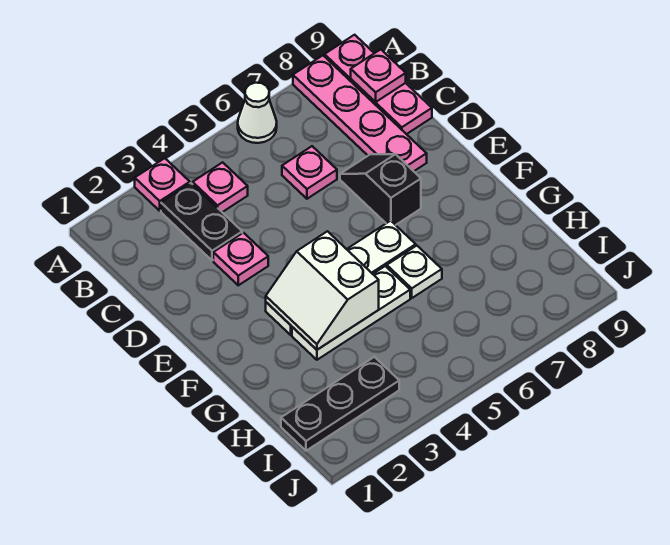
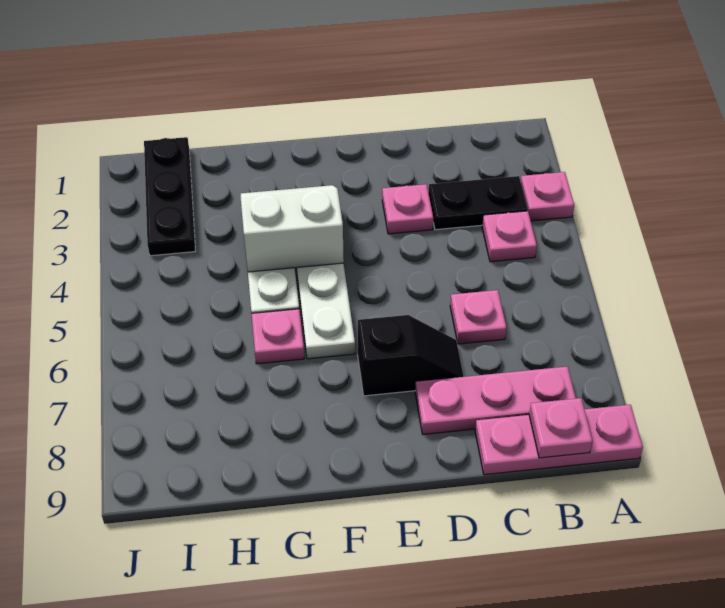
white cone A6 level 1 -> none
pink plate A8:D8 level 1 -> pink plate B8:D8 level 1
white plate G6 level 1 -> pink plate G6 level 1

